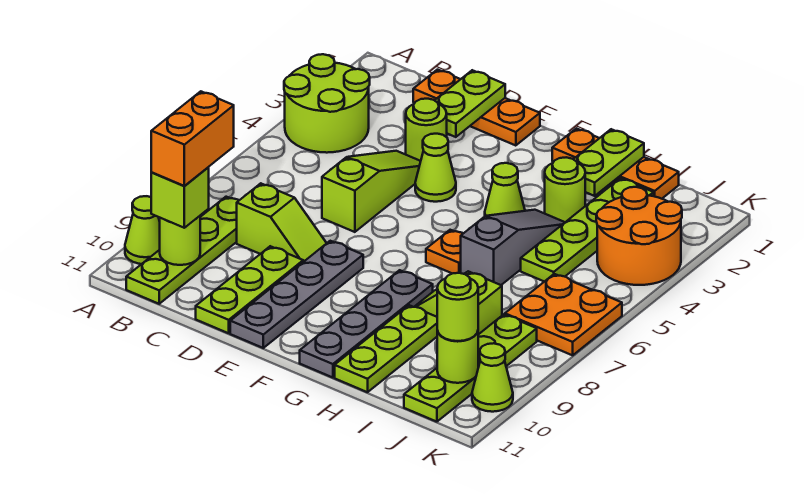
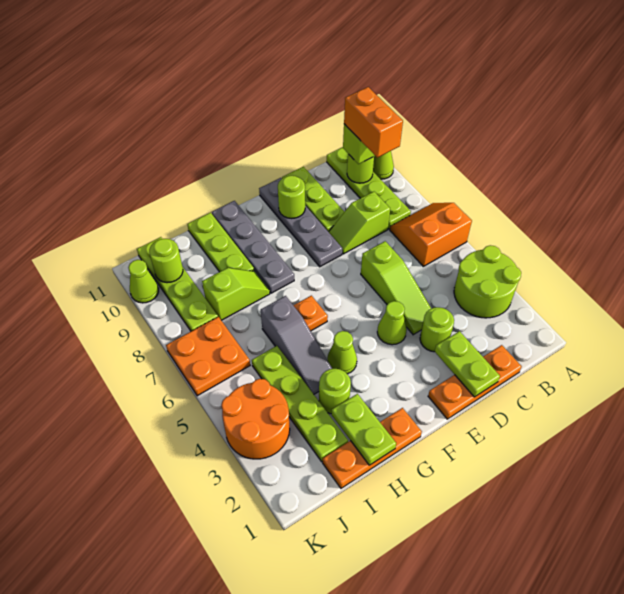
none -> orange slope A6:B7 level 1 top 6
lime round brick J10 level 3 -> lime round brick E10 level 2

